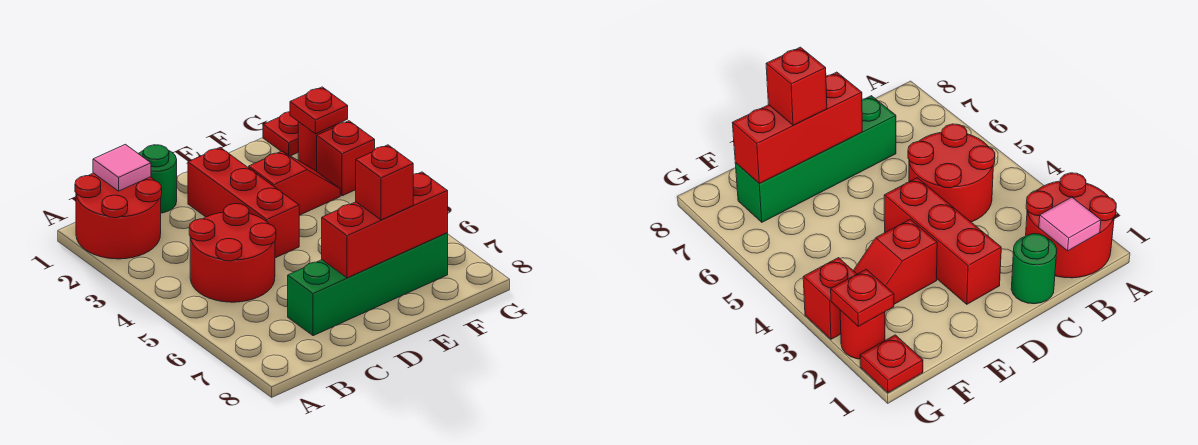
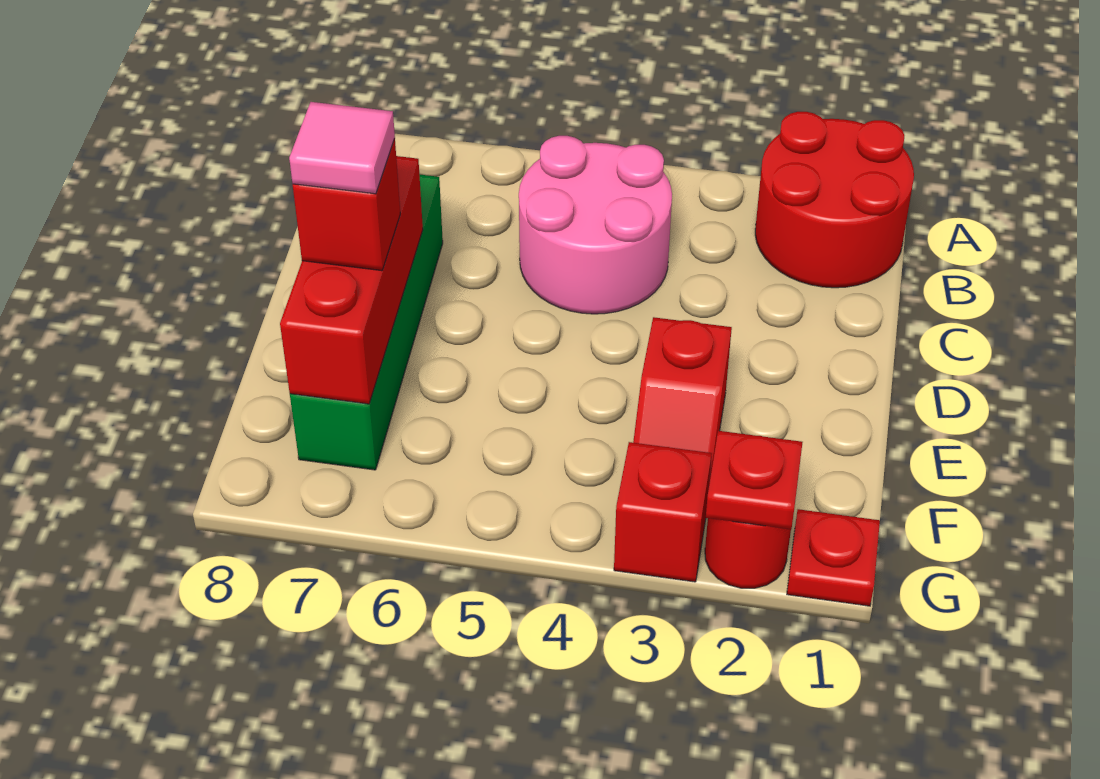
pink tile B1 level 2 -> pink tile E7 level 4
red round brick B4:C5 level 1 -> pink round brick B4:C5 level 1
green round brick C1 level 1 -> none
red brick D2:D4 level 1 -> none

